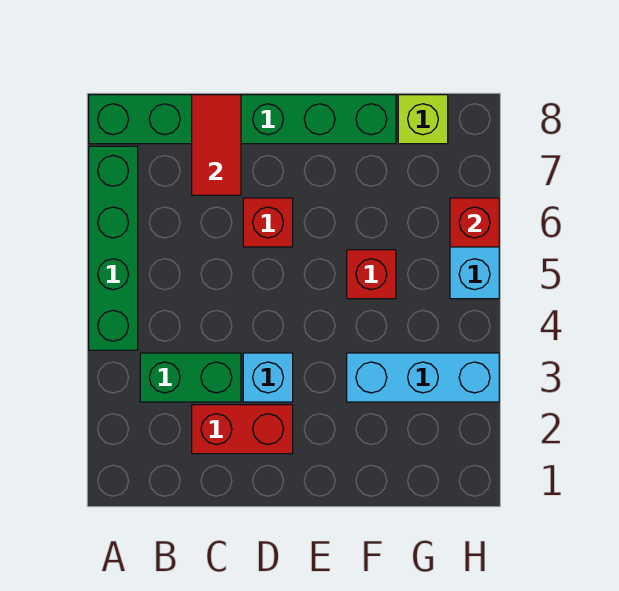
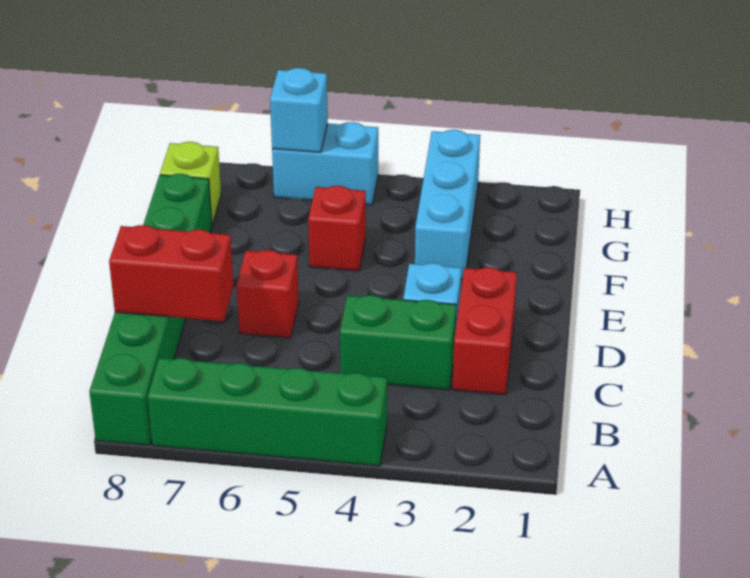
green brick B3:C3 level 1 -> green brick C3:C4 level 1
red tile C7:C8 level 2 -> red brick C7:C8 level 2
red brick H6 level 2 -> cyan brick H6 level 2

